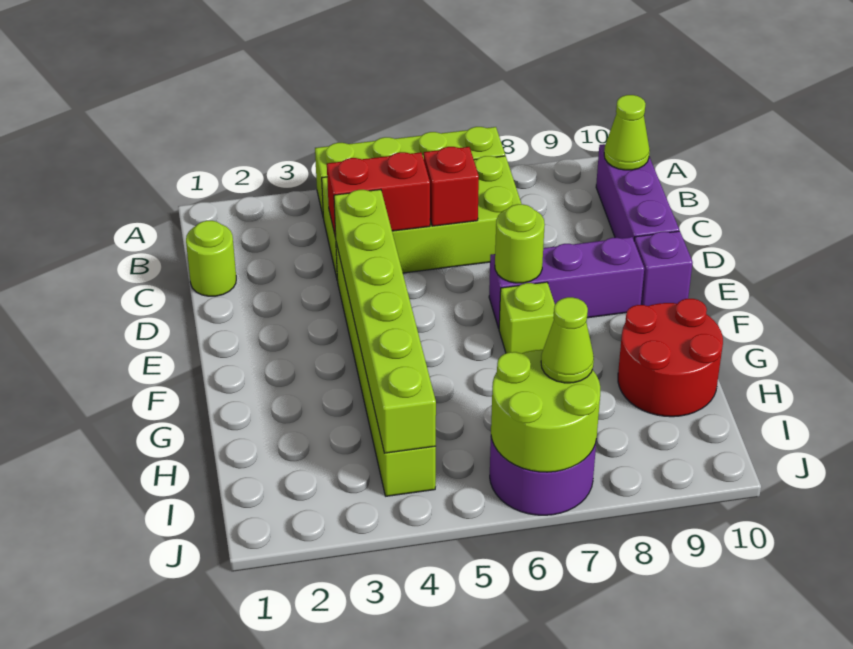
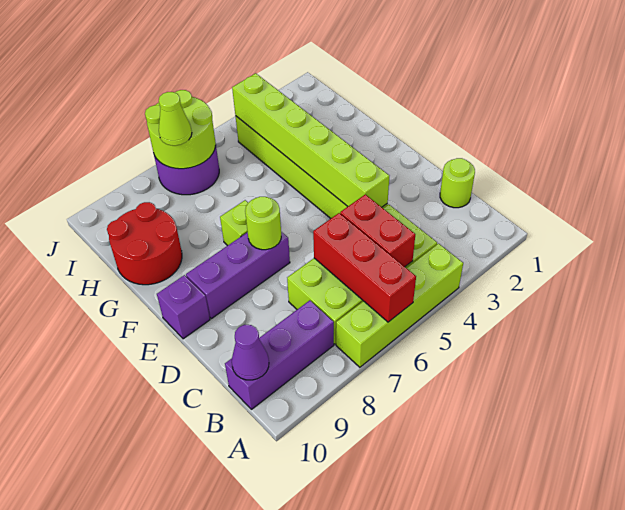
purple brick B10:D10 level 1 -> purple brick B8:B10 level 1
lime cone B10 level 2 -> purple cone B10 level 2
red brick C4:C5 level 2 -> red brick B5:C5 level 2
red brick C6 level 2 -> red brick A6:C6 level 2

